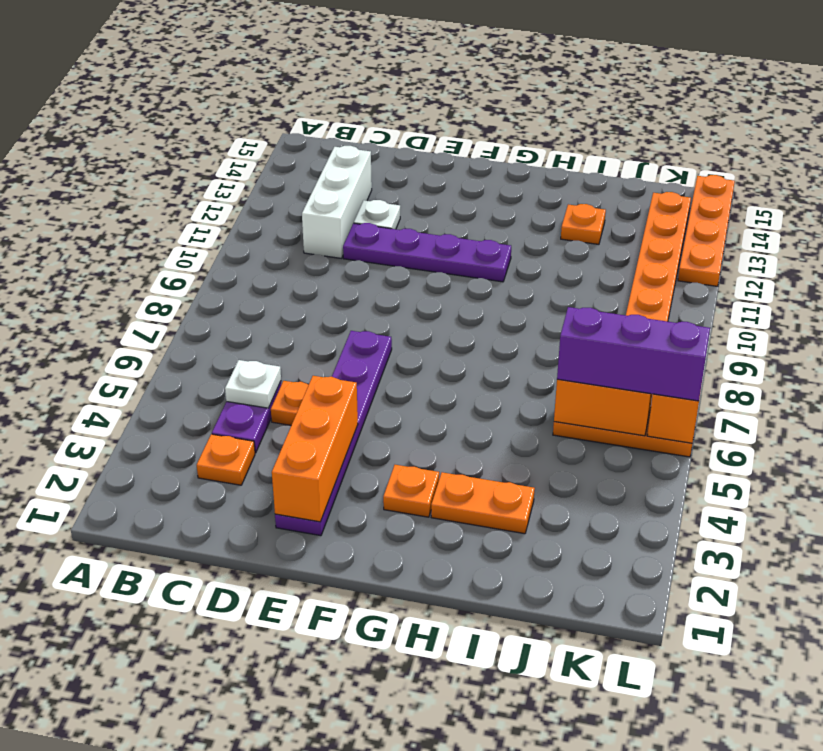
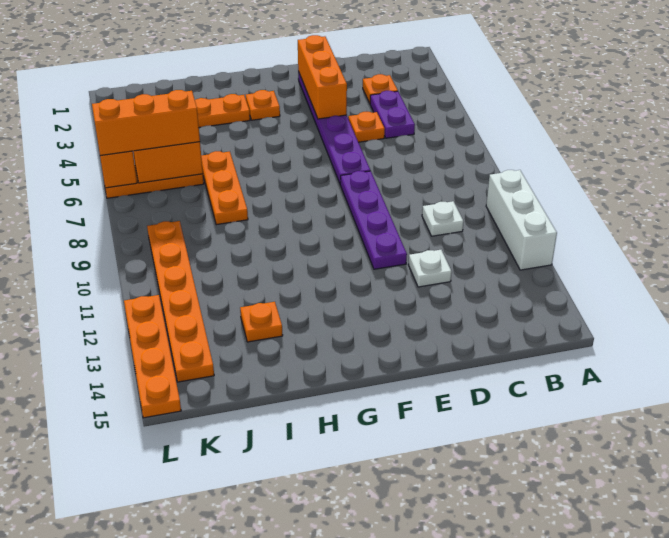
white plate C5 level 2 -> white plate C10 level 1
white brick C11:C13 level 1 -> white brick A10:A12 level 1
purple plate D11:G11 level 1 -> purple plate E8:E11 level 1
none -> orange plate I6:I8 level 1
purple brick J6:L6 level 3 -> orange brick J6:L6 level 3

